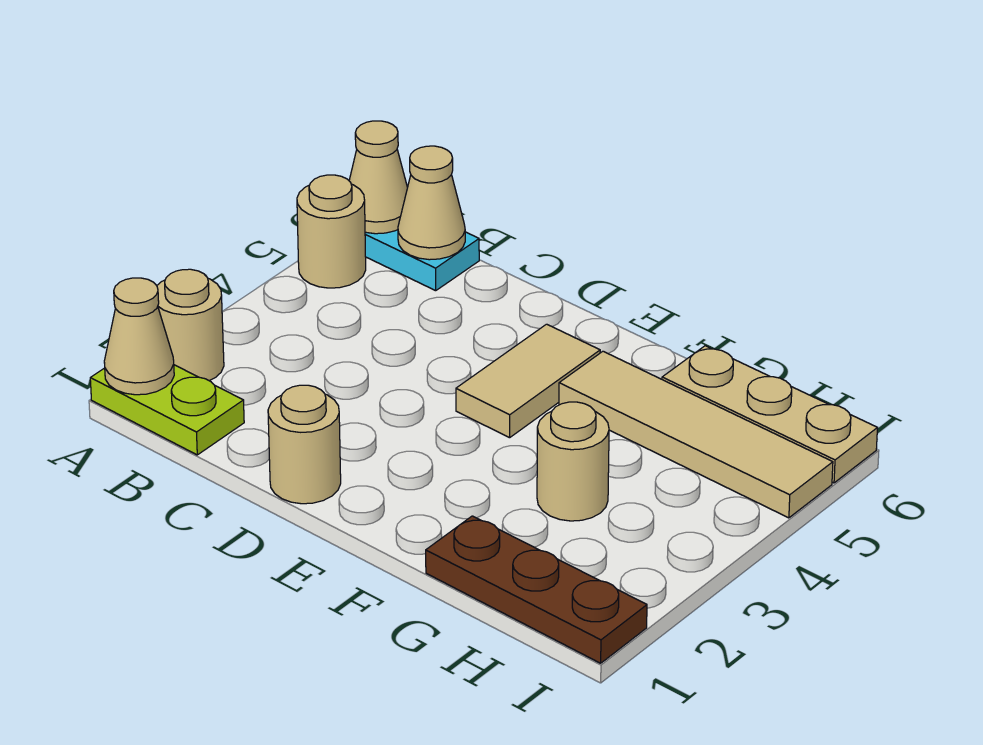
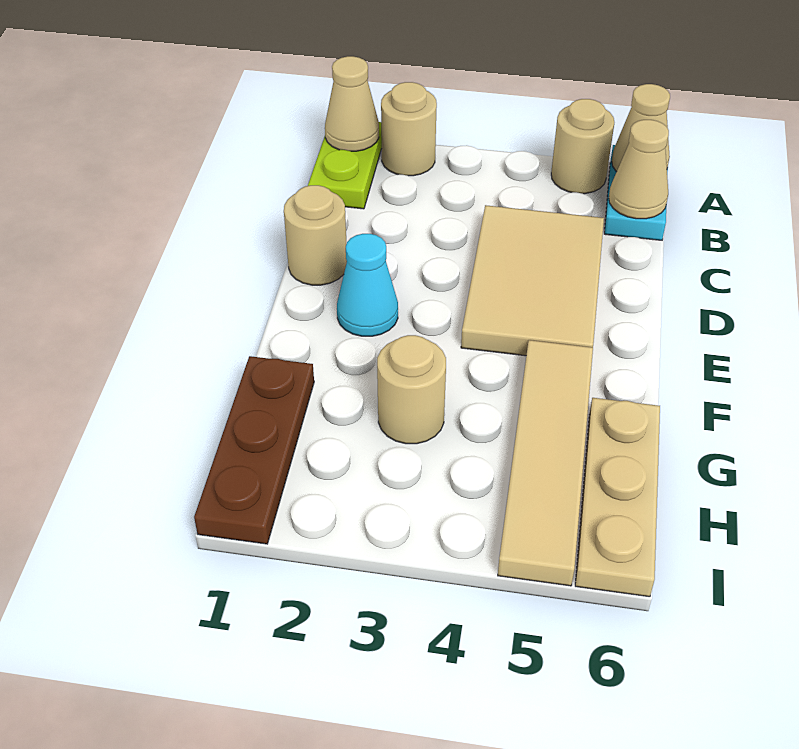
none -> cyan cone E2 level 1
tan tile E4:E5 level 1 -> tan tile C4:E5 level 1

